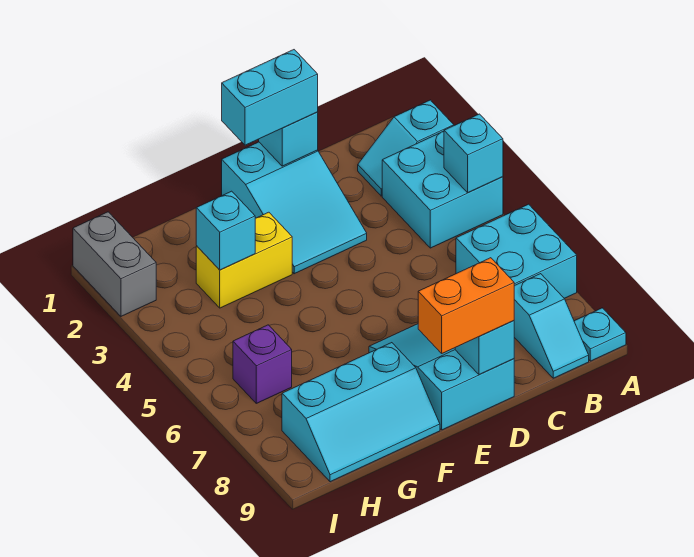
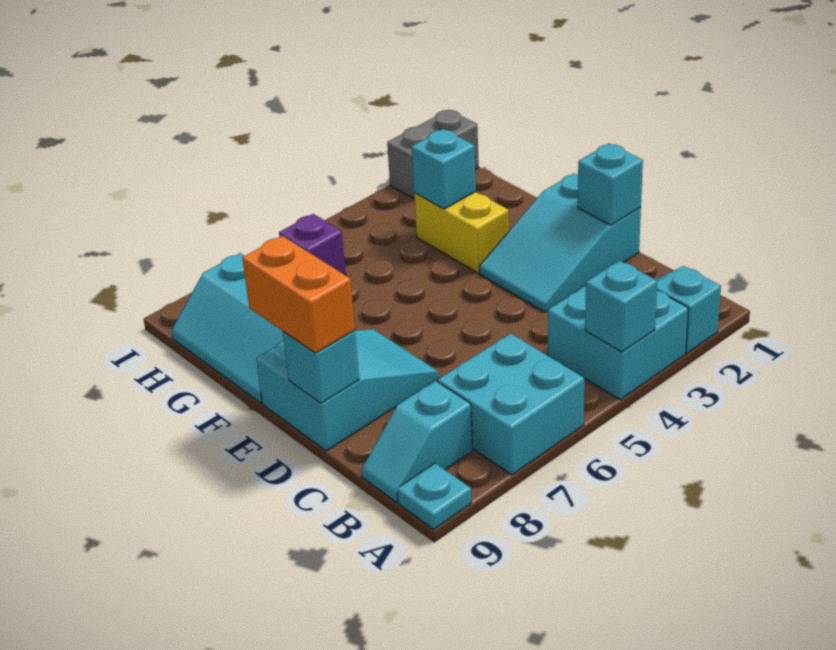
cyan brick D1:E1 level 3 -> none

